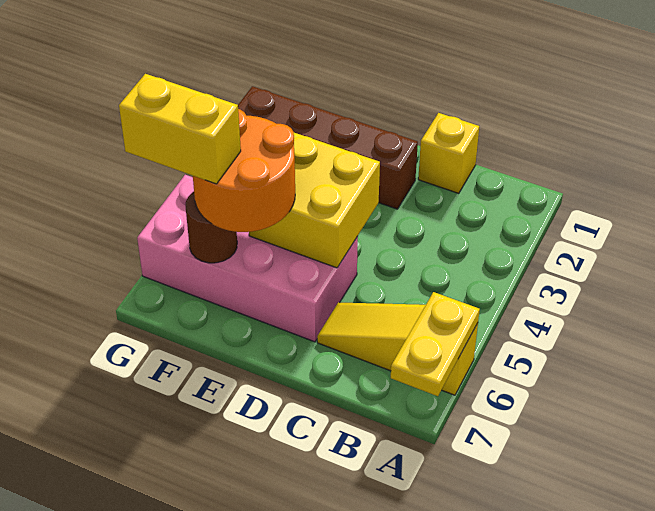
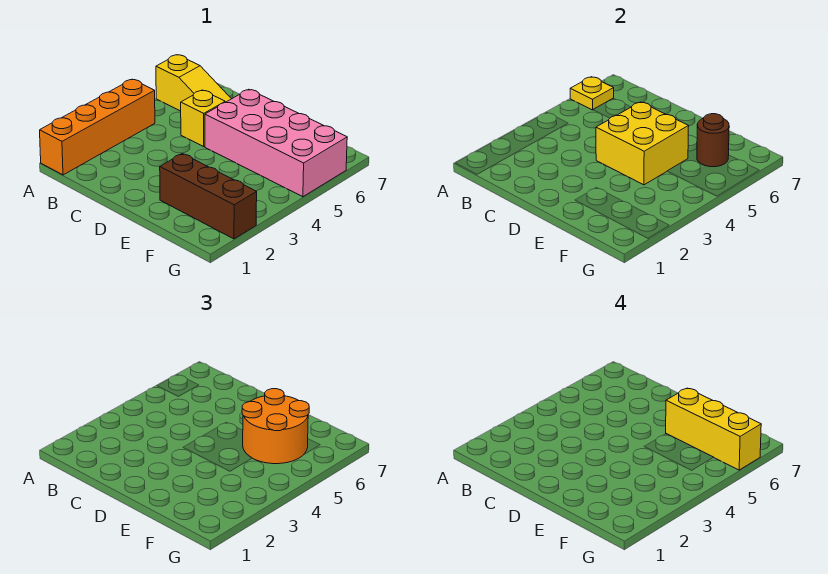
none -> orange brick A1:A4 level 1
yellow plate A6:A7 level 2 -> yellow plate A6 level 2
yellow brick C1 level 1 -> yellow brick C5 level 1
brown brick D2:G2 level 1 -> brown brick E2:G2 level 1
yellow brick F6:G6 level 4 -> yellow brick E6:G6 level 4

